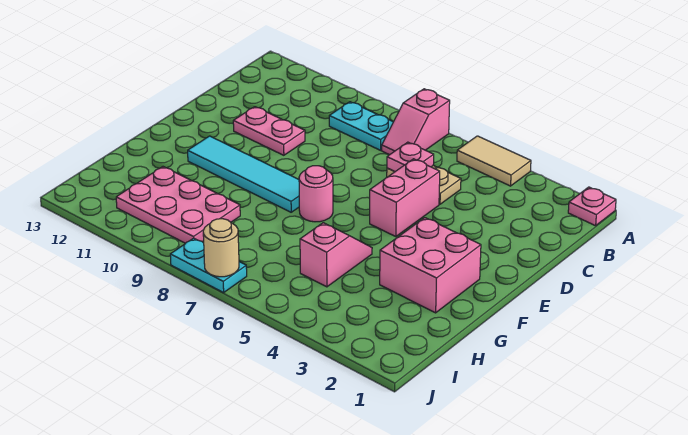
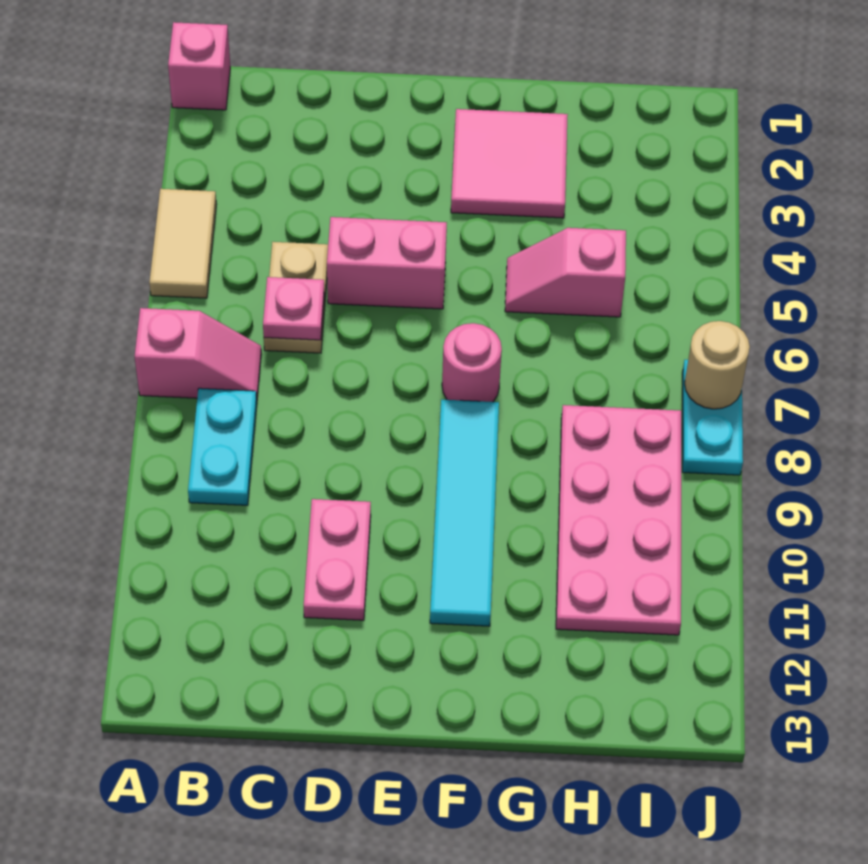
pink plate A1 level 1 -> pink brick A1 level 1
pink brick F2:G3 level 1 -> pink tile F2:G3 level 1
pink plate H9:I11 level 1 -> pink plate H8:I11 level 1

